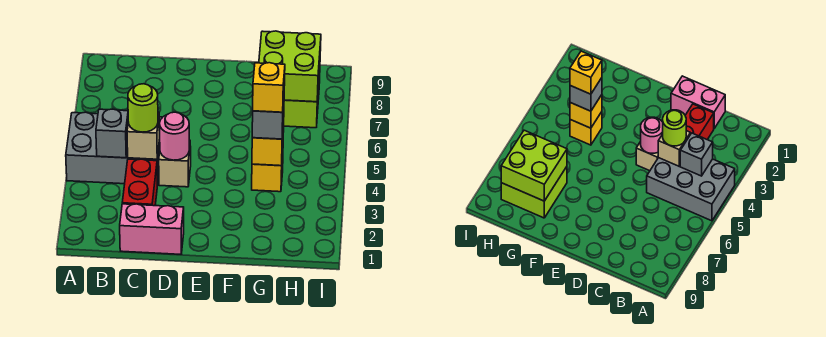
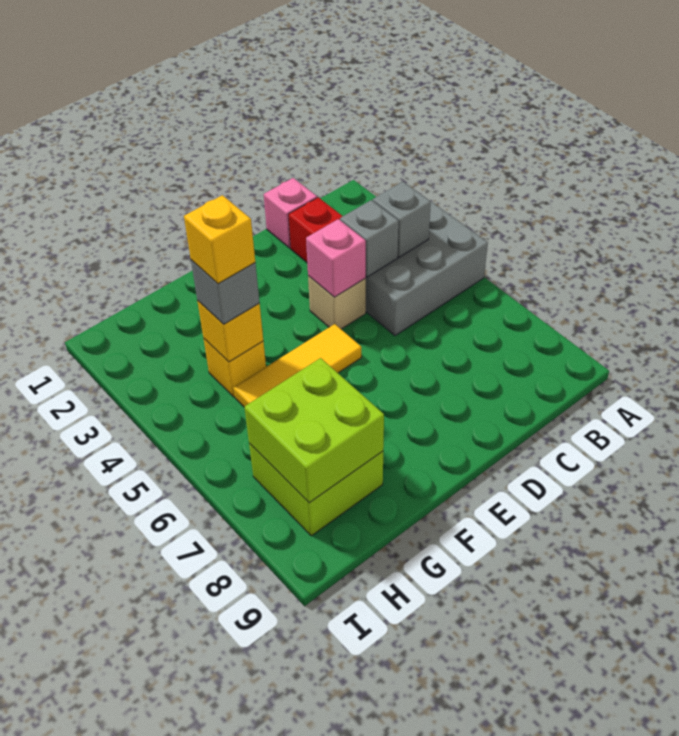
pink brick C1:D1 level 1 -> pink brick C1 level 1
tan brick C4 level 2 -> grey brick C4 level 2
lime round brick C4 level 3 -> none
pink round brick D4 level 2 -> pink brick D4 level 2
none -> yellow tile E5:G5 level 1

